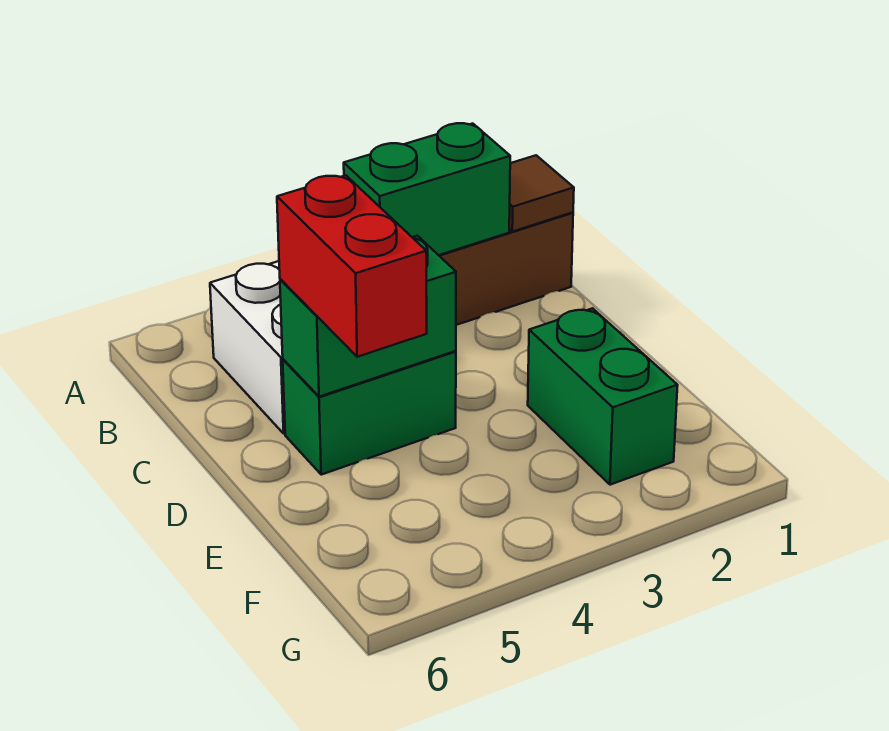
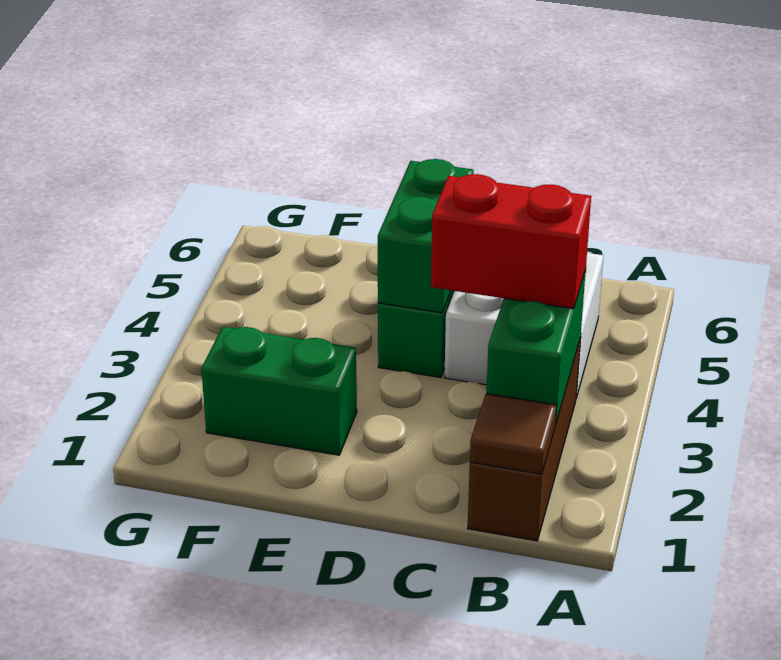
red brick D5:E5 level 3 -> red brick B3:C3 level 3

